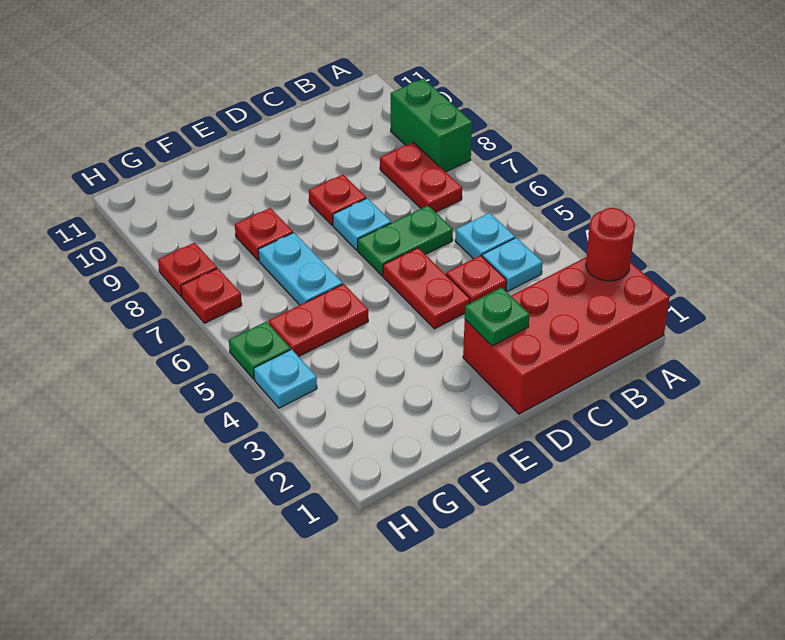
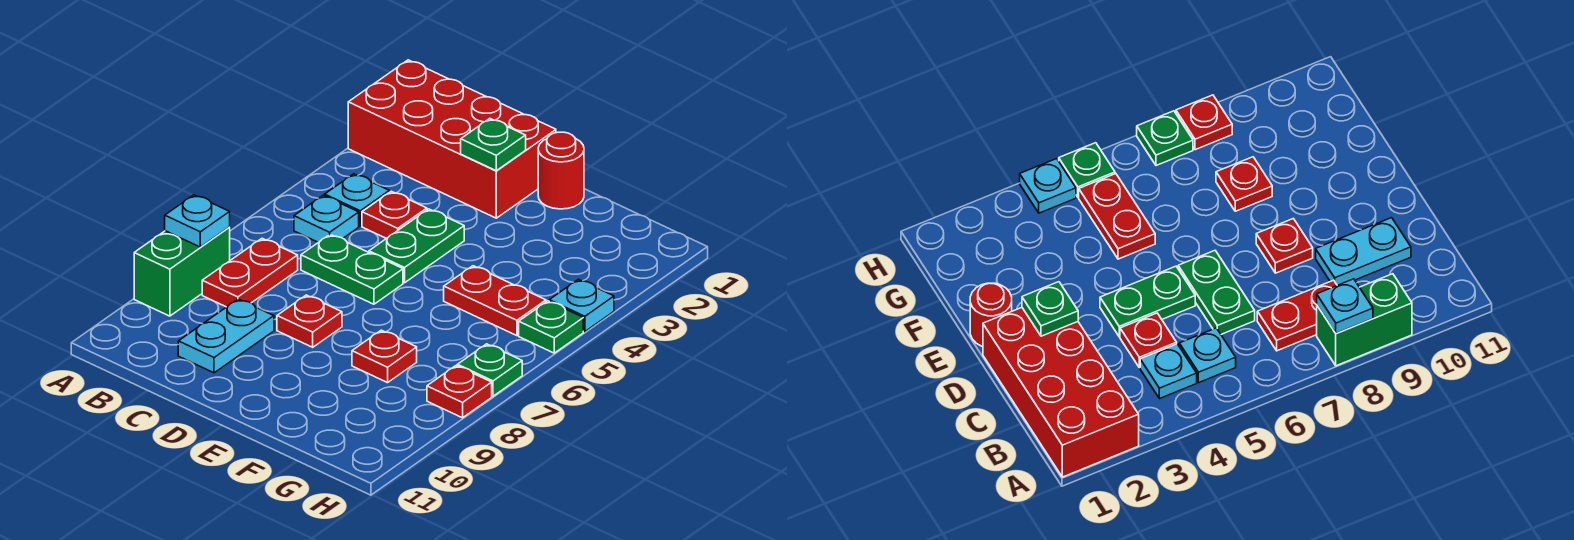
red round brick A2 level 2 -> red round brick E1 level 1
red plate D4:D5 level 1 -> green plate D4:D5 level 1
cyan plate D7 level 1 -> cyan plate A8 level 2
cyan plate F6:F7 level 1 -> cyan plate C9:C10 level 1
red plate H7 level 1 -> green plate H7 level 1

